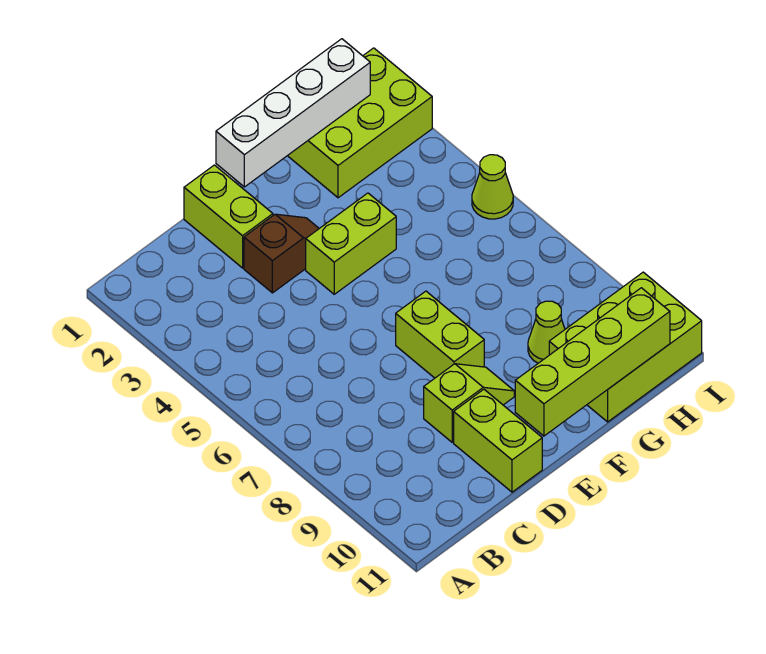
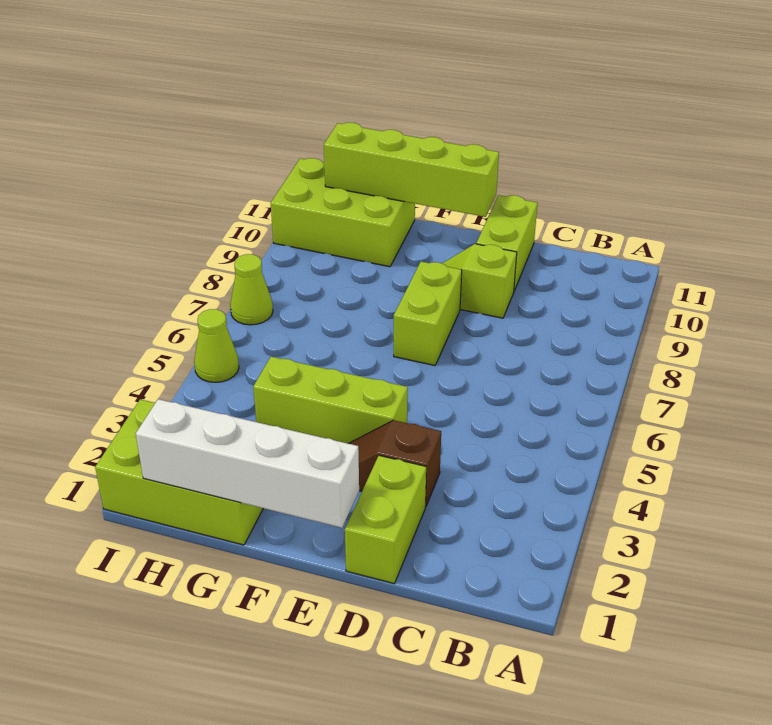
lime brick E4:F4 level 1 -> lime brick E4:G4 level 1
lime cone G9 level 1 -> lime cone I7 level 1

